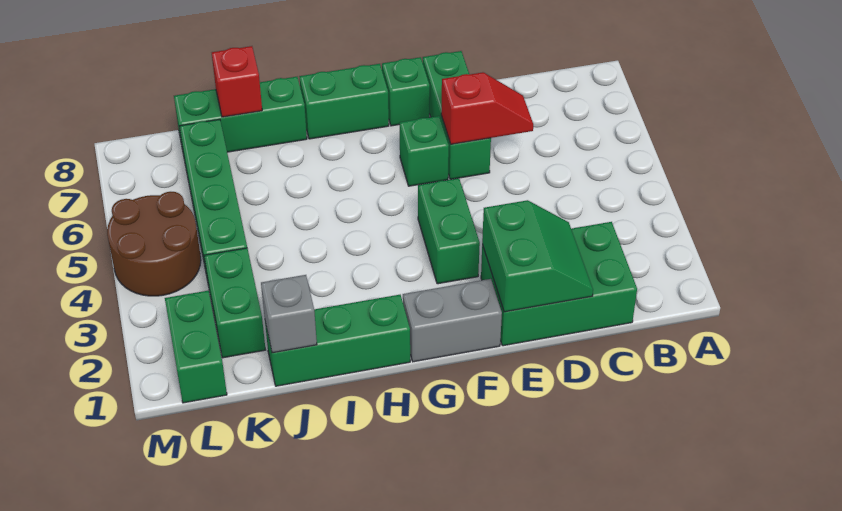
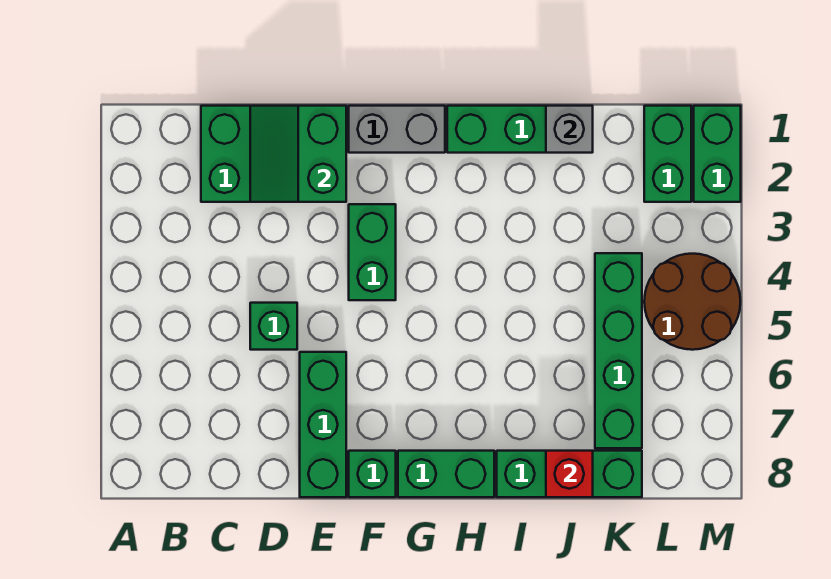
red slope D6:E6 level 2 top E -> none
green brick F6 level 1 -> green brick D5 level 1
green brick K2:K3 level 1 -> green brick M1:M2 level 1

